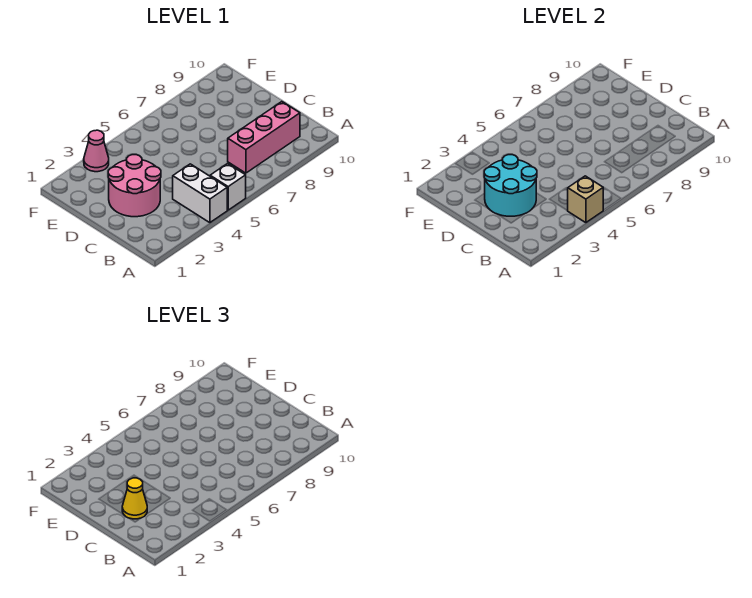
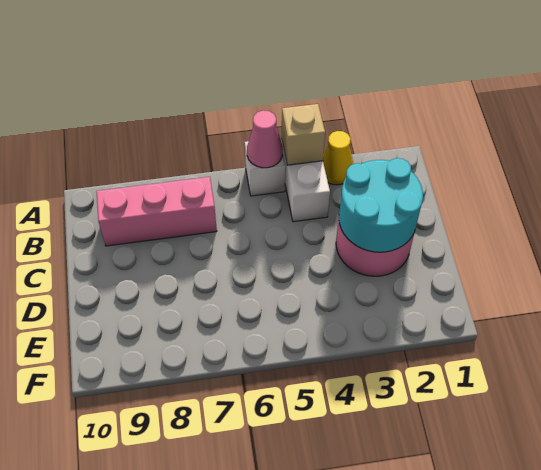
yellow cone C2 level 3 -> yellow cone A3 level 1
pink cone F3 level 1 -> pink cone A5 level 2

